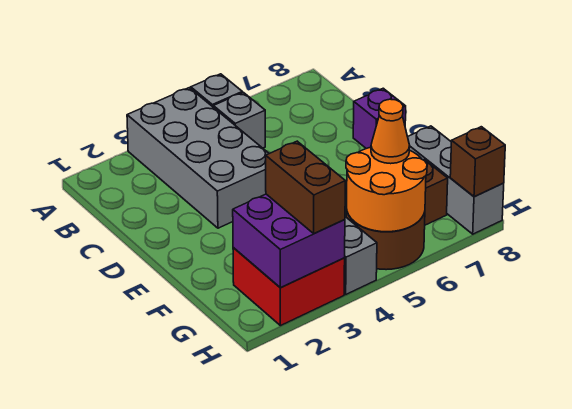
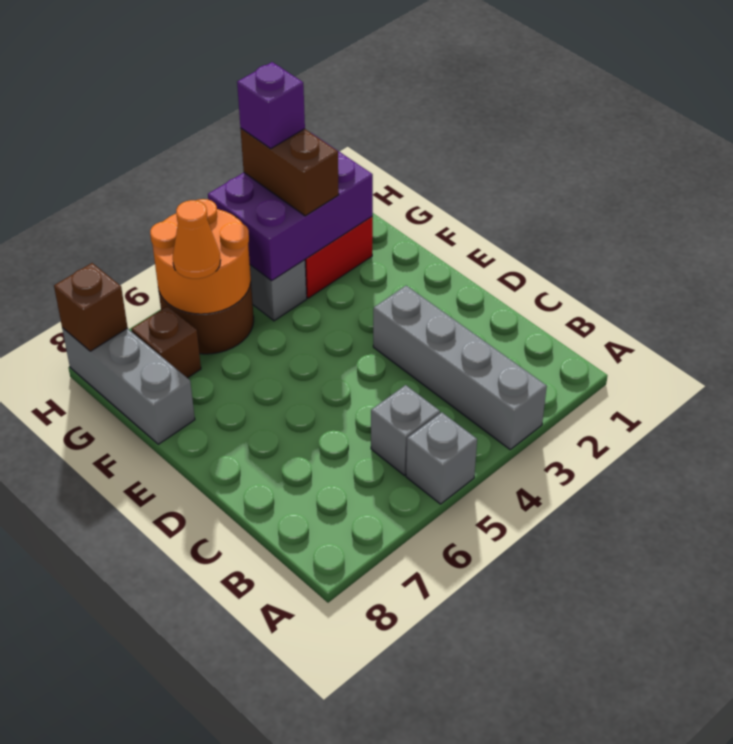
grey brick A3:D4 level 1 -> grey brick A3:D3 level 1
purple brick D8 level 1 -> purple brick H3 level 4
purple brick G2:H3 level 2 -> purple brick G2:H4 level 2

